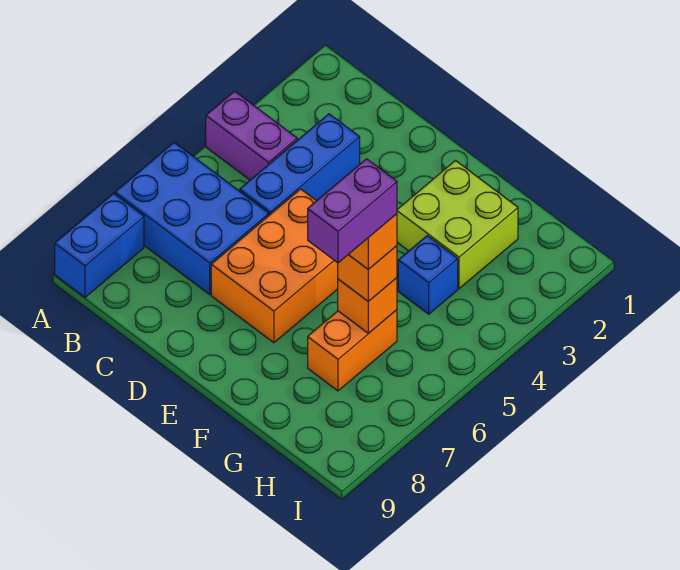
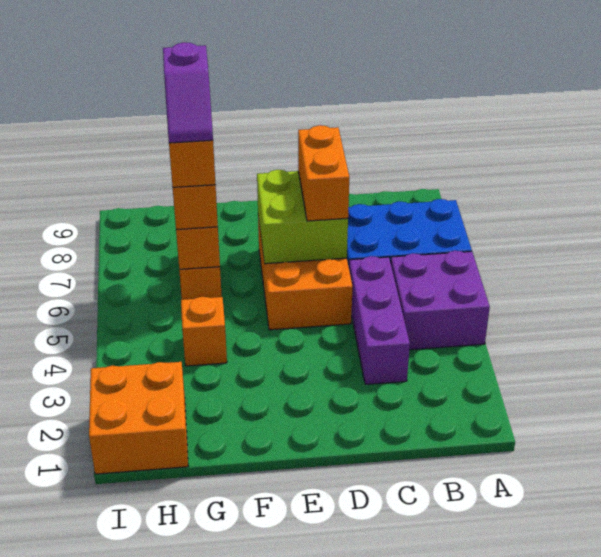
purple brick A4:B4 level 1 -> purple brick A4:B5 level 1
blue brick A8:A9 level 1 -> none
blue brick C3:C5 level 1 -> purple brick C3:C5 level 1
none -> orange brick D6:D7 level 3
lime brick F2:G3 level 1 -> lime brick D6:E7 level 2
blue brick G4 level 1 -> orange brick G4 level 1
purple brick G6:G7 level 5 -> purple slope G6:G7 level 5 top 7
none -> orange brick H1:I2 level 1

